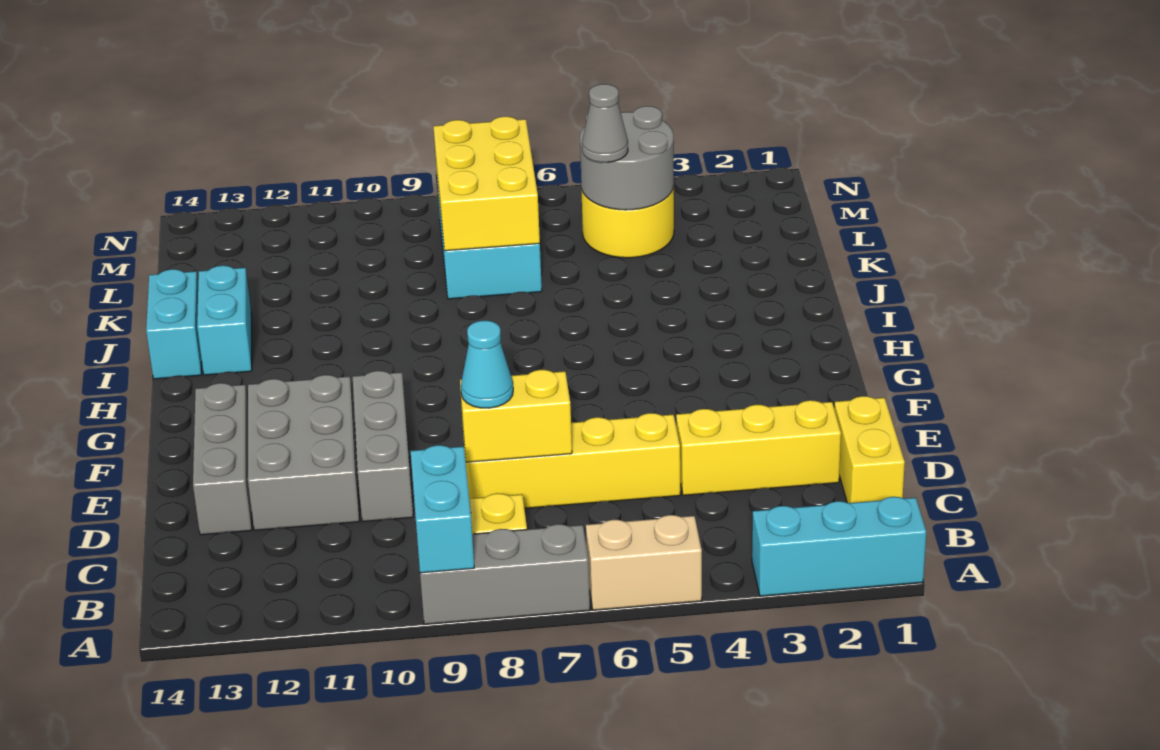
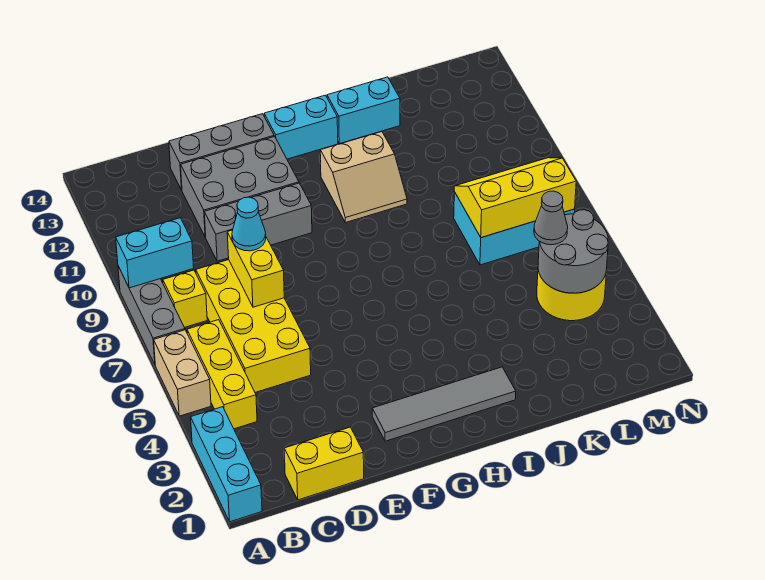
yellow brick D2:D4 level 1 -> yellow brick B4:B6 level 1
yellow brick D5:D8 level 1 -> yellow brick C5:D8 level 1
none -> grey tile F2:I2 level 1
none -> tan slope H10:I11 level 1 top 11
cyan brick I14:J14 level 1 -> cyan brick G13:H13 level 1
yellow brick K7:M8 level 2 -> yellow slope K7:M8 level 2 top 7

